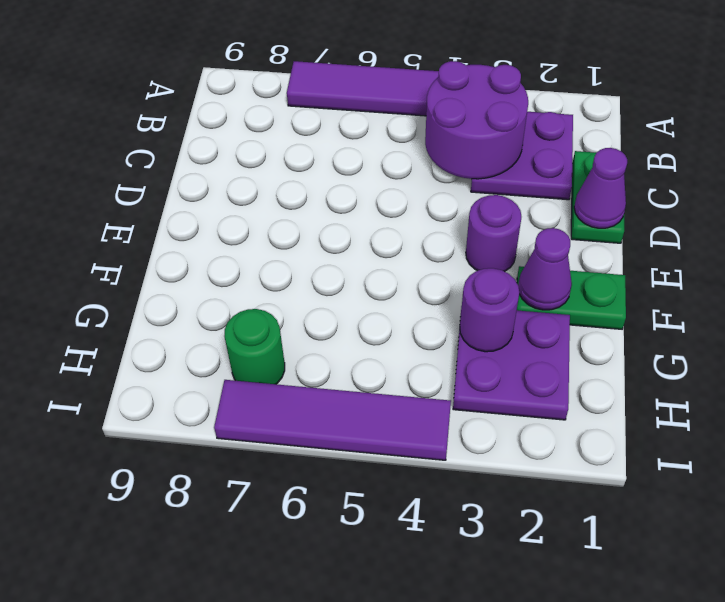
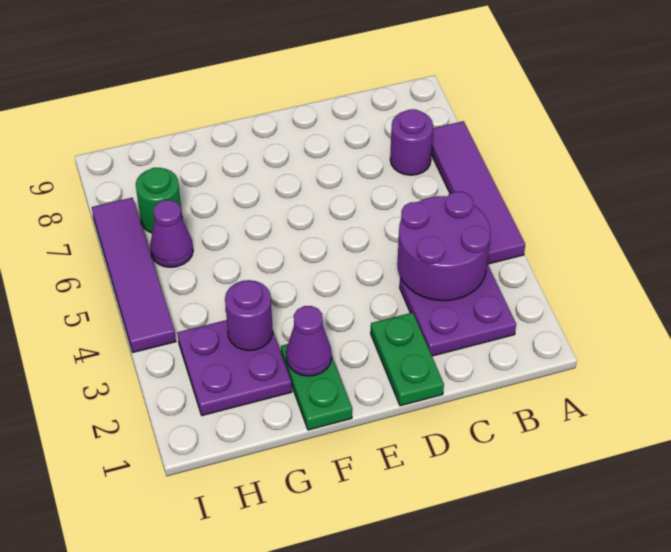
green plate C1:D1 level 1 -> green plate D1:D2 level 1
purple cone D1 level 2 -> purple cone H6 level 1
purple round brick E3 level 1 -> purple round brick B7 level 1

